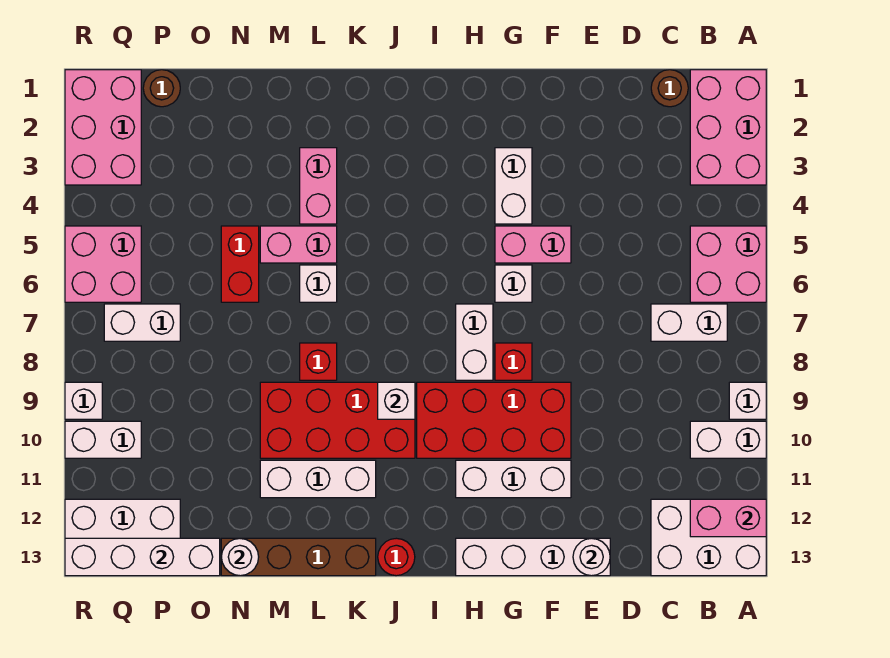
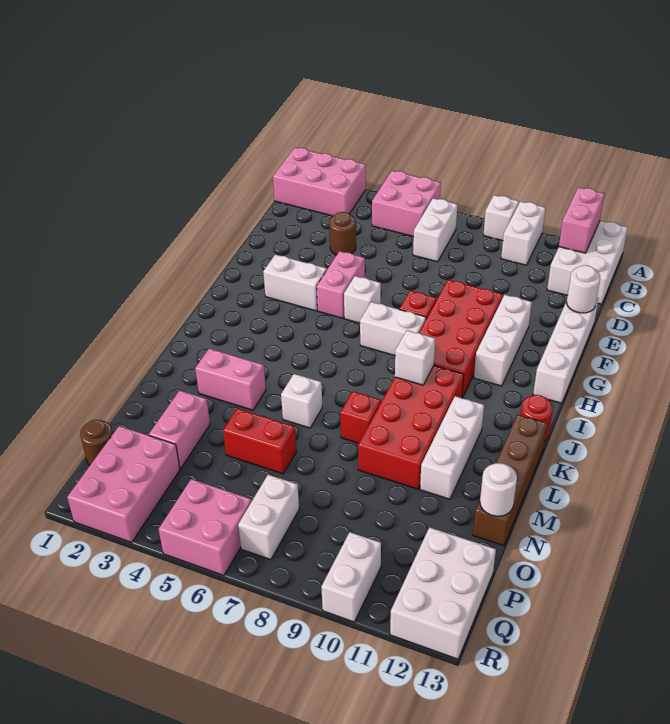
brown round brick C1 level 1 -> brown round brick D4 level 1
pink brick L5:M5 level 1 -> pink brick N3:O3 level 1
white brick O13:R13 level 2 -> none
pink brick Q1:R3 level 1 -> pink brick P2:R3 level 1
white brick R9 level 1 -> none

